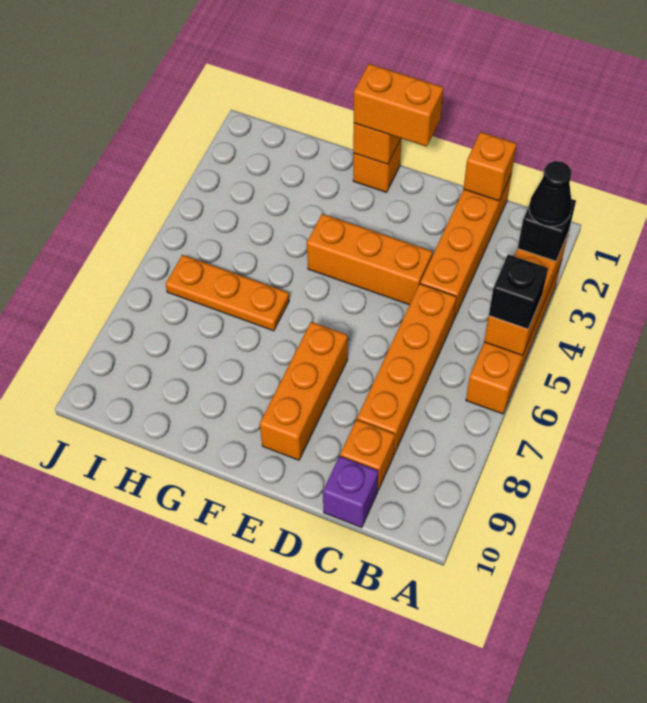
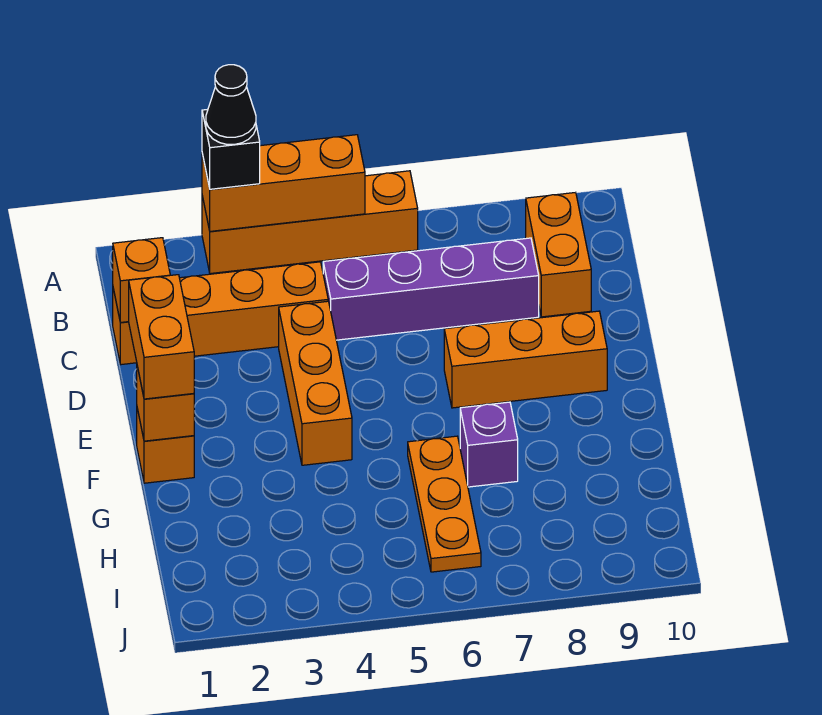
black brick A5 level 3 -> none
orange brick C5:C8 level 1 -> purple brick C5:C8 level 1
orange brick C9 level 1 -> orange brick B9:C9 level 1
purple brick C10 level 1 -> purple brick G7 level 1

